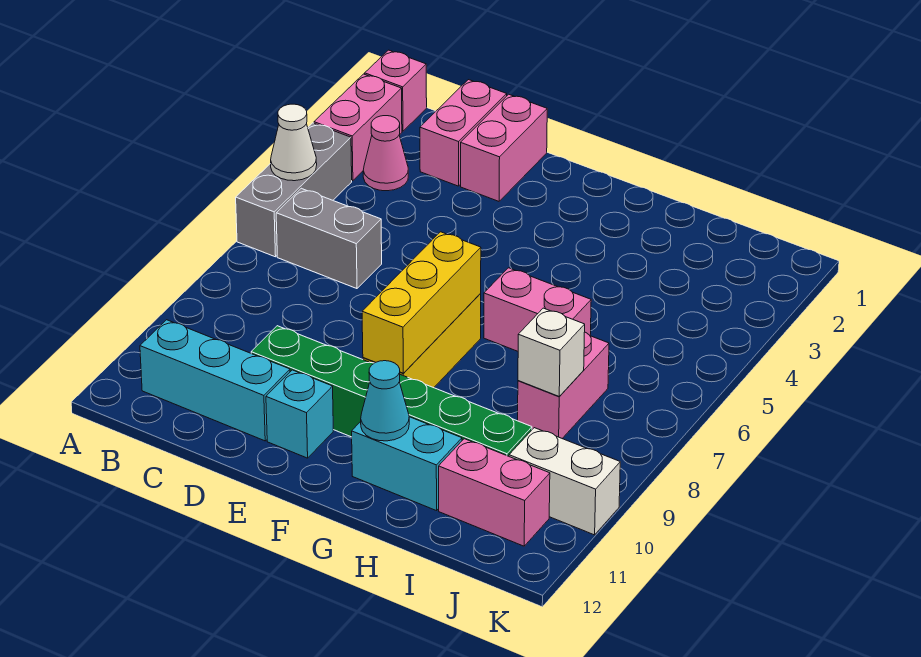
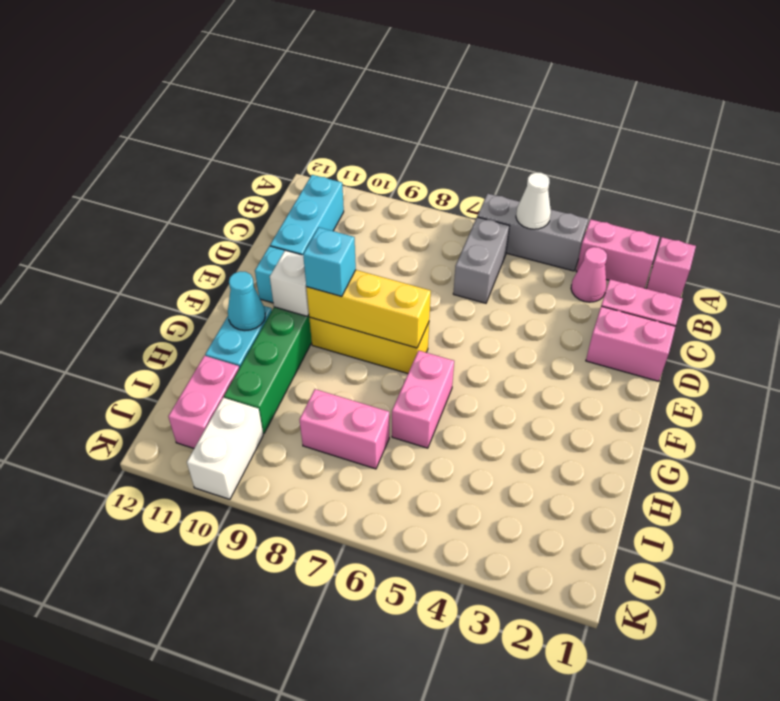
none -> cyan brick F9 level 3
white brick I8 level 2 -> white brick F10 level 2

